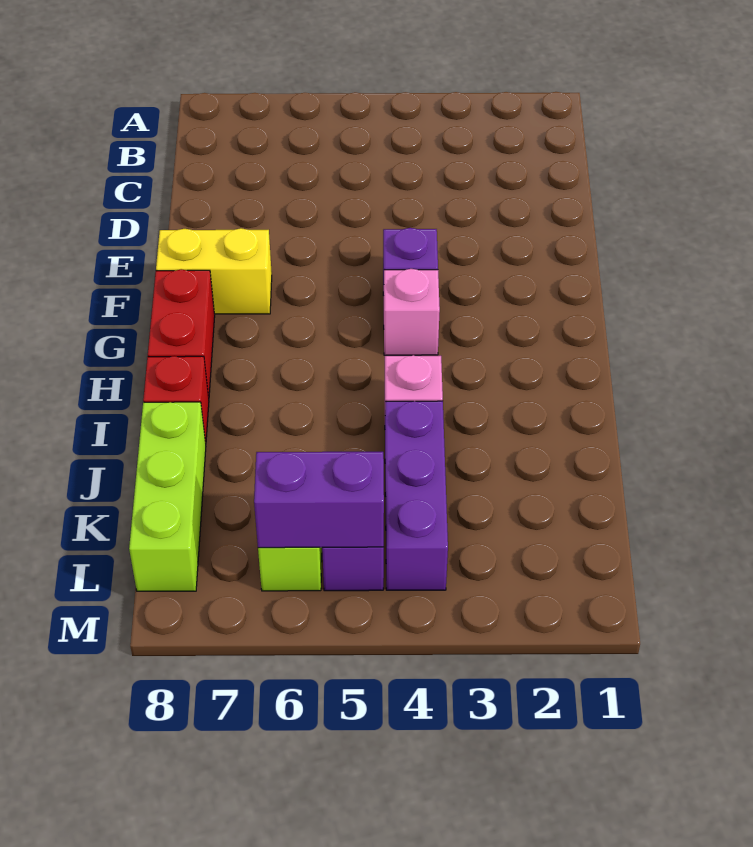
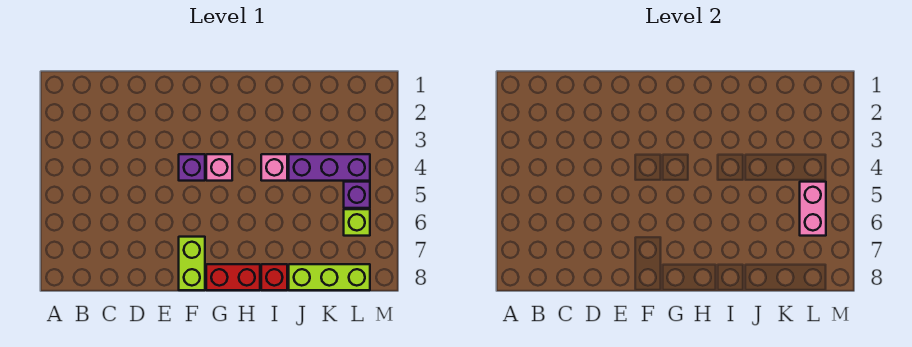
yellow brick F7:F8 level 1 -> lime brick F7:F8 level 1
purple brick L5:L6 level 2 -> pink brick L5:L6 level 2

